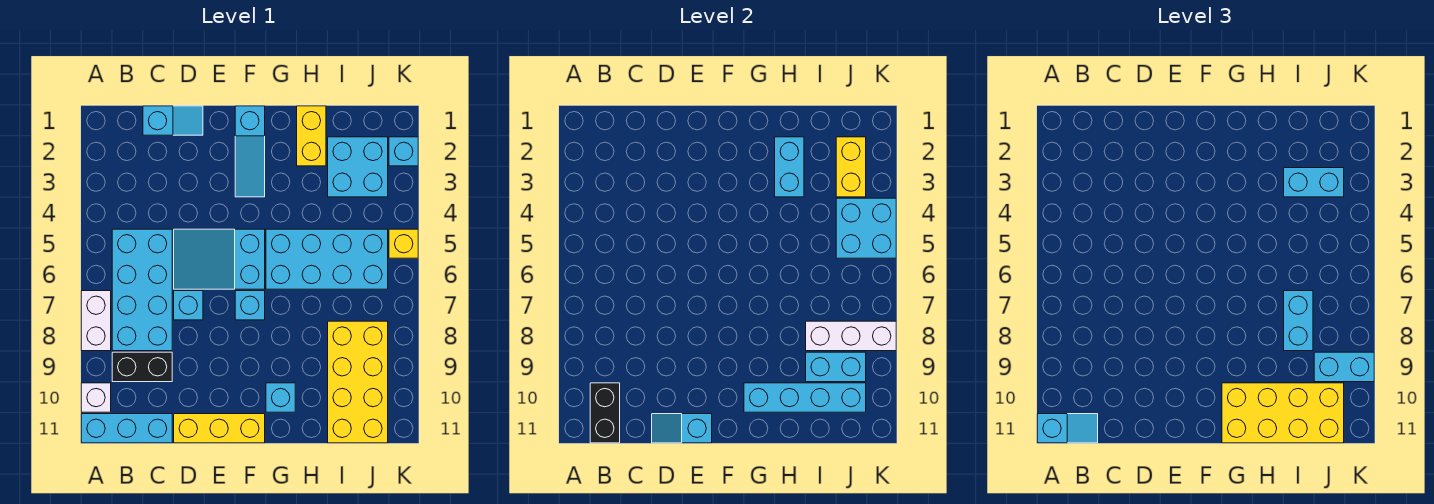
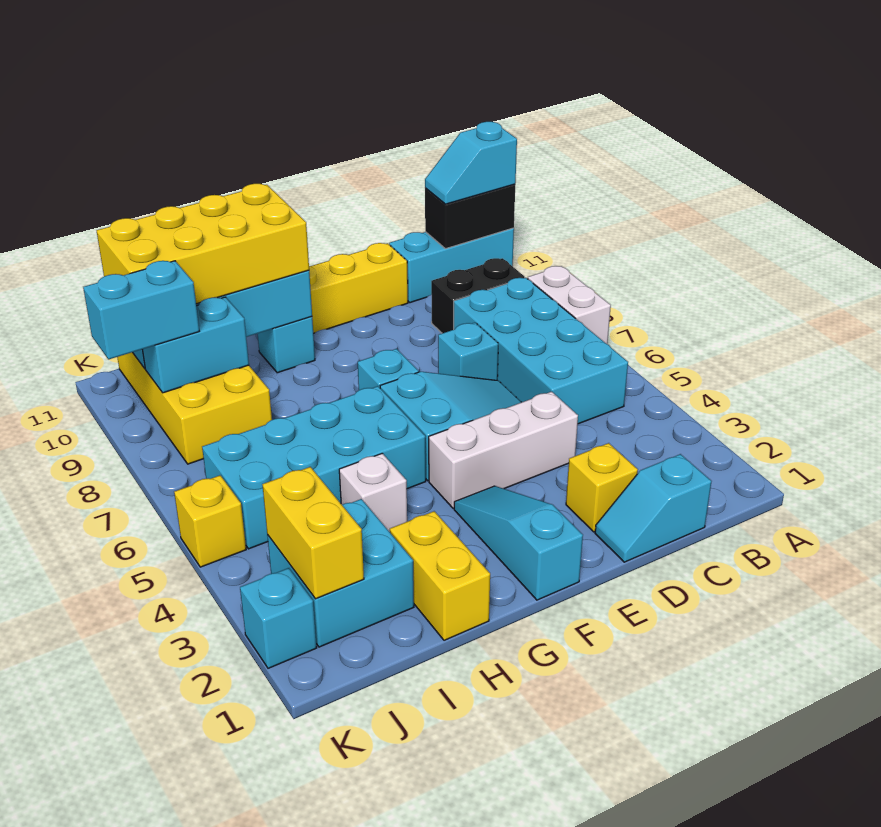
white brick A10 level 1 -> white brick H4 level 1
black brick B10:B11 level 2 -> black brick A11:B11 level 2
none -> yellow brick D2 level 1
cyan slope D11:E11 level 2 top E -> none
cyan brick H2:H3 level 2 -> none
cyan brick I3:J3 level 3 -> none
cyan brick I7:I8 level 3 -> none
white brick I8:K8 level 2 -> white brick D4:F4 level 1
cyan brick J4:K5 level 2 -> none

